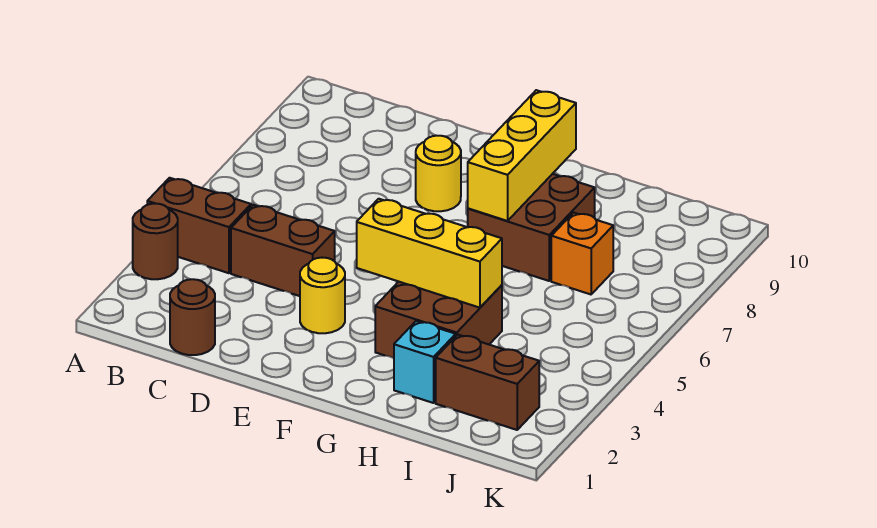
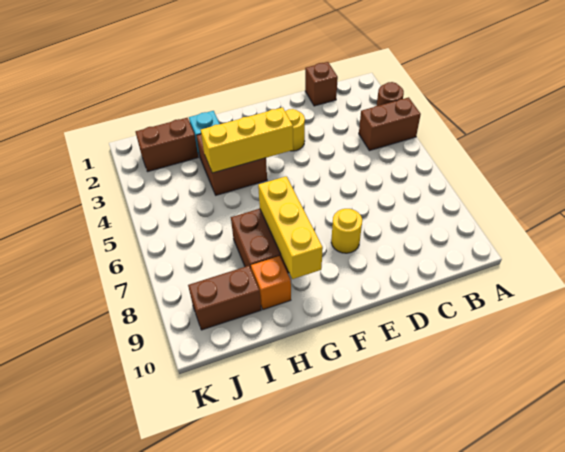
brown round brick C1 level 1 -> brown brick C1 level 1
brown brick C4:D4 level 1 -> brown brick I9:J9 level 1
orange brick I7 level 1 -> orange brick H9 level 1

